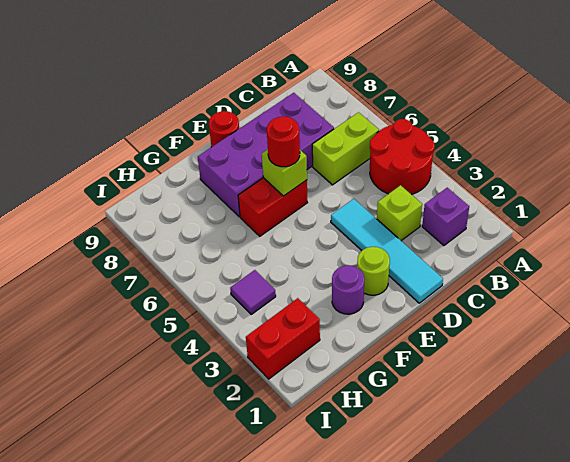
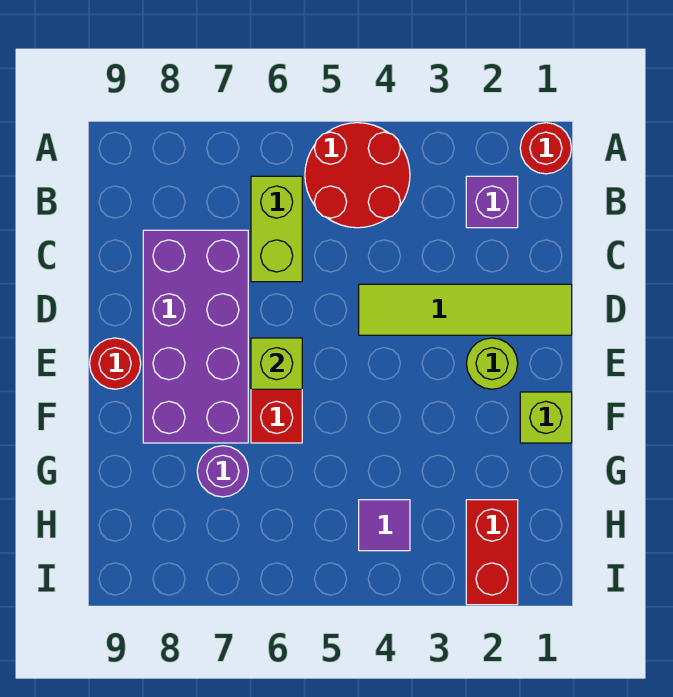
lime brick C3 level 1 -> lime brick F1 level 1
cyan tile D1:D4 level 1 -> lime tile D1:D4 level 1
red round brick E6 level 3 -> red round brick A1 level 1
purple round brick F2 level 1 -> purple round brick G7 level 1

